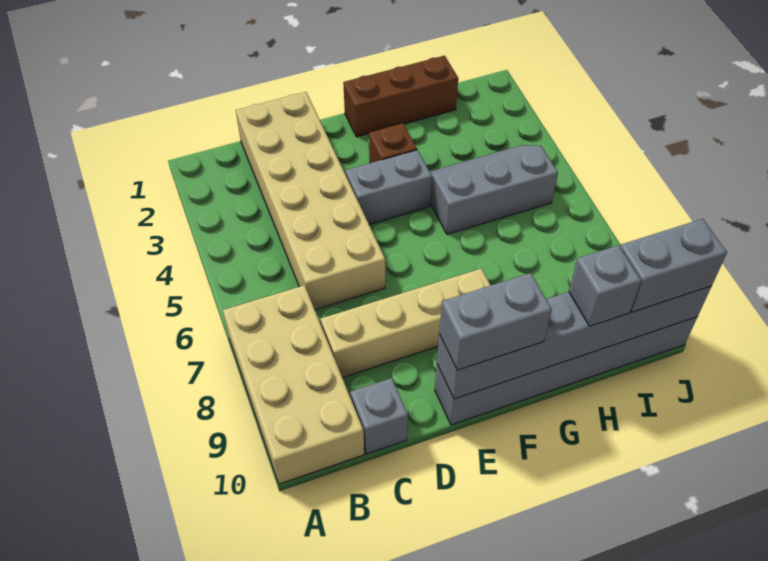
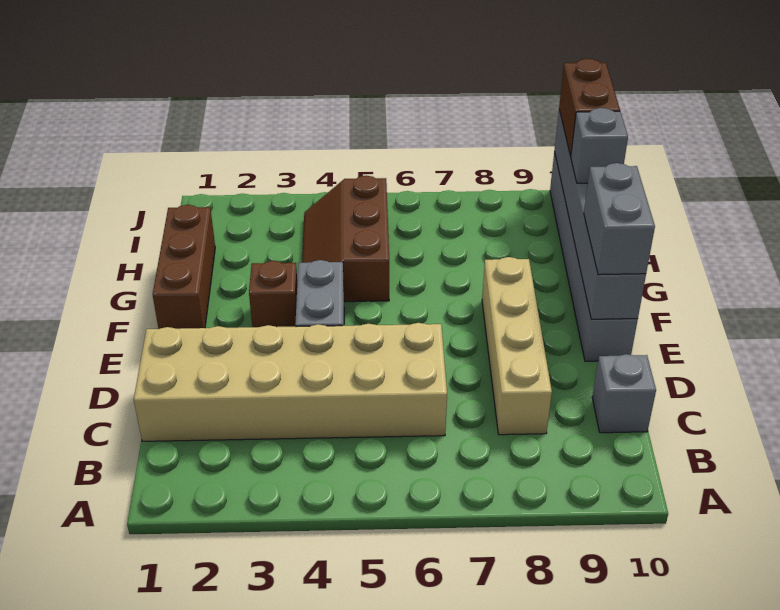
tan brick A7:B10 level 1 -> none
grey slope G4:I5 level 1 top 5 -> brown slope G4:I5 level 1 top 5
grey brick I10:J10 level 3 -> brown brick I10:J10 level 3

